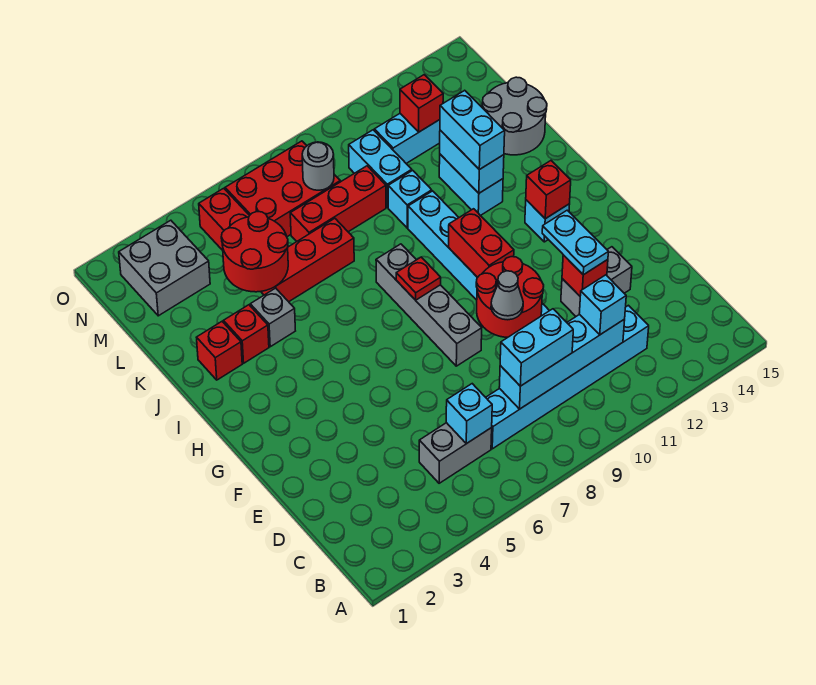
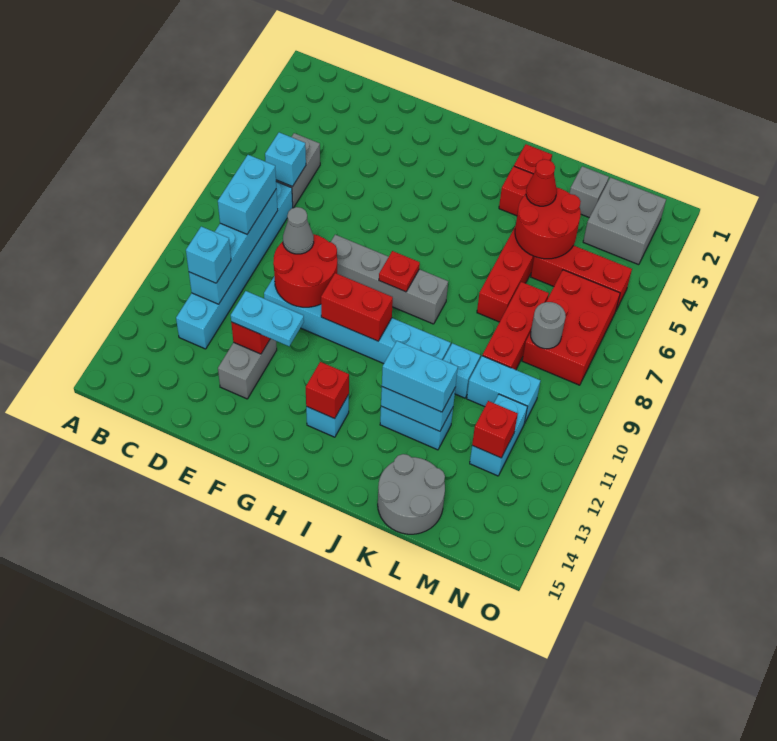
grey brick J4 level 1 -> grey brick L2 level 1
none -> red cone K4 level 3

